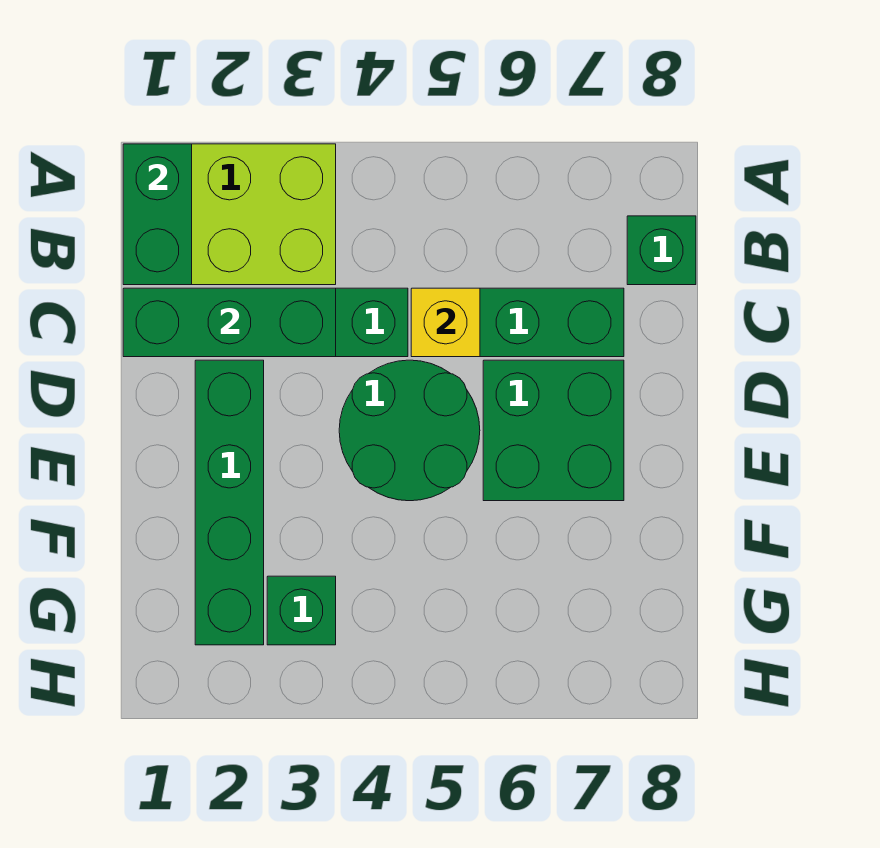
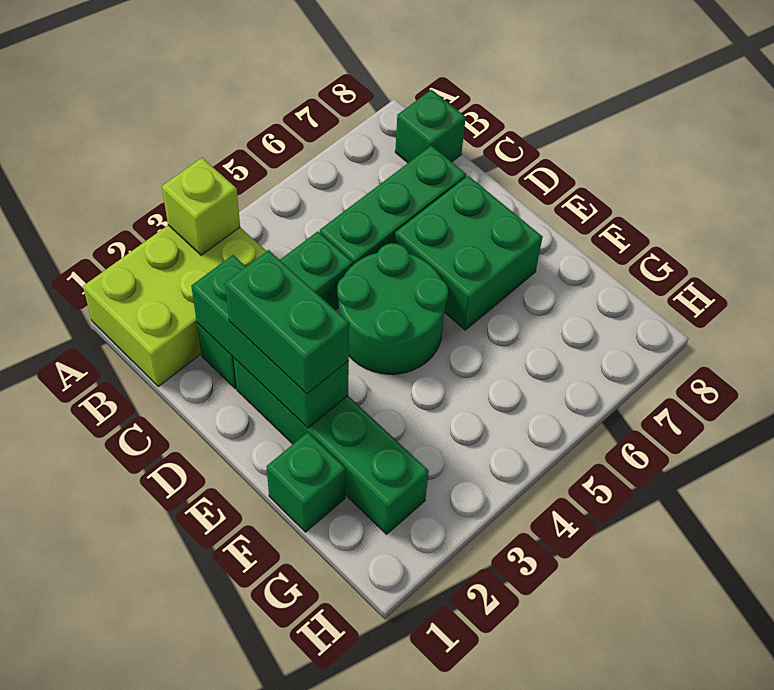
green brick A1:B1 level 2 -> green brick D2:E2 level 3
none -> lime brick A3 level 2
green brick C1:C3 level 2 -> green brick C2:E2 level 2
yellow brick C5 level 2 -> none
green brick G3 level 1 -> green brick F1 level 1

